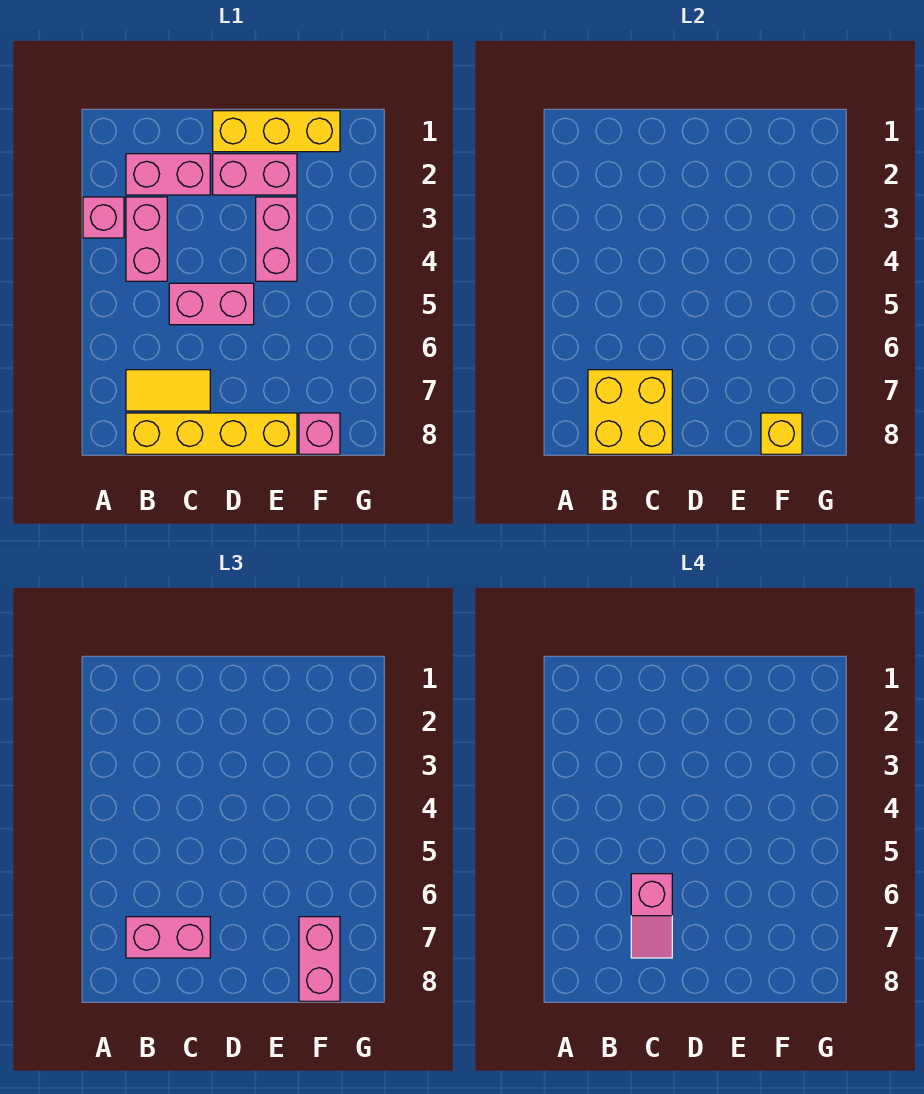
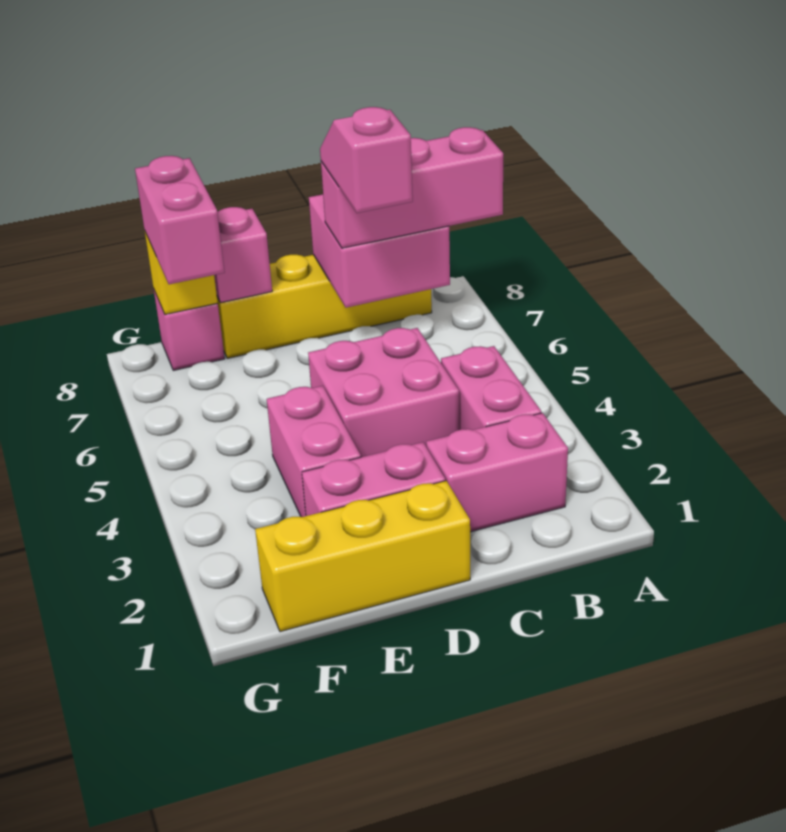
pink brick A3 level 1 -> pink brick E8 level 2
yellow tile B7:C7 level 1 -> none
yellow brick B7:C8 level 2 -> pink brick B7:C8 level 2
pink brick B7:C7 level 3 -> pink brick A7:C7 level 3
pink brick C5:D5 level 1 -> pink brick C4:D5 level 1

